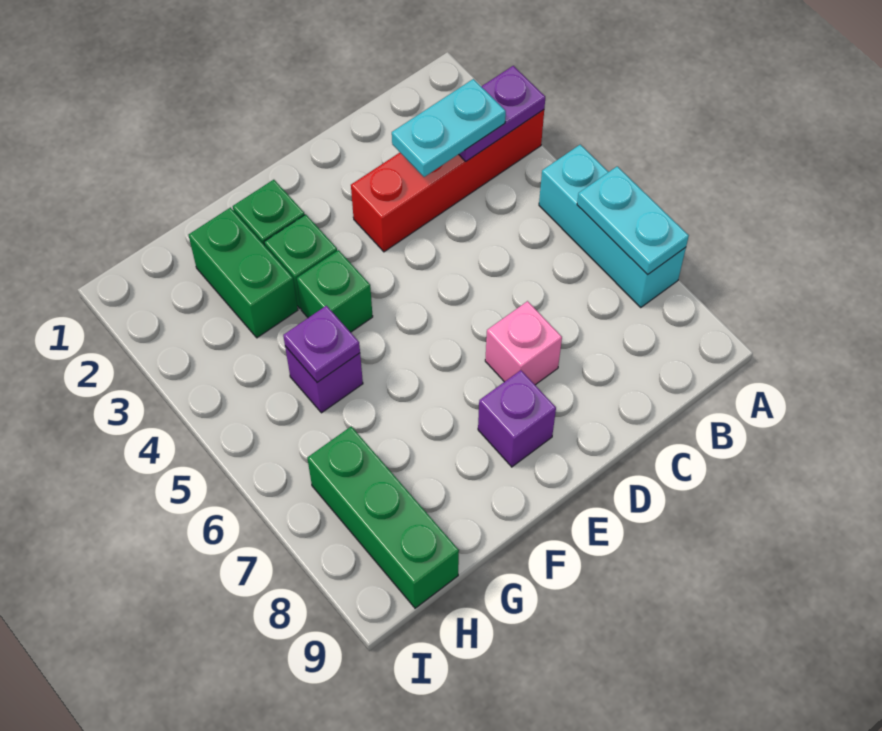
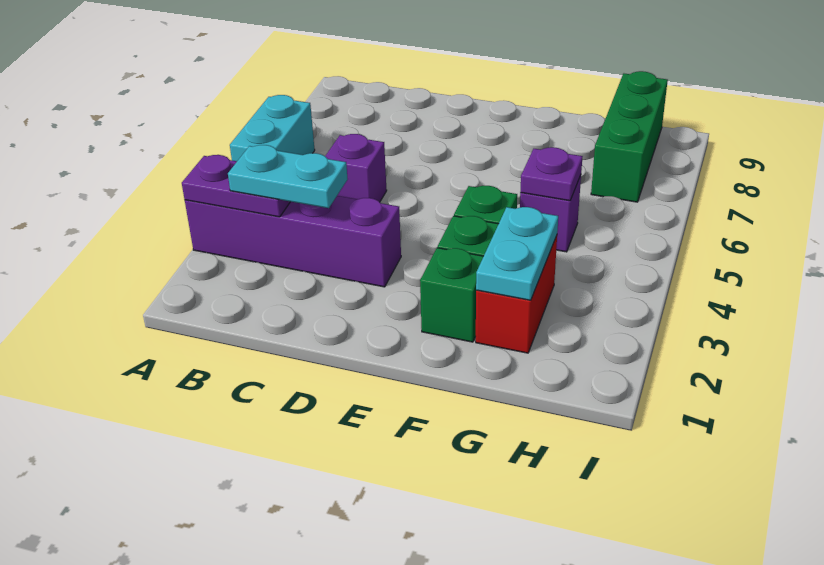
red brick A3:D3 level 1 -> purple brick A3:D3 level 1
cyan brick A5:A7 level 1 -> cyan brick A5:A6 level 1
cyan plate A6:A7 level 2 -> cyan plate G2:G3 level 2
pink brick D7 level 1 -> none
purple brick E8 level 1 -> purple brick C5 level 1
green brick G2:G3 level 1 -> red brick G2:G3 level 1

